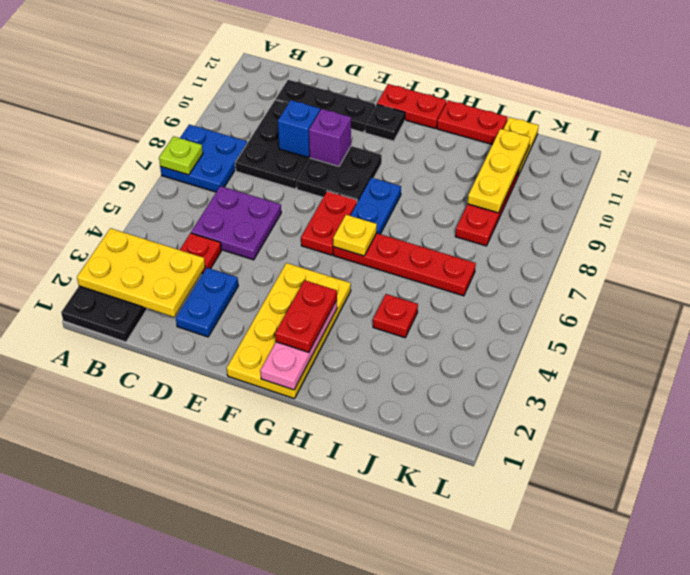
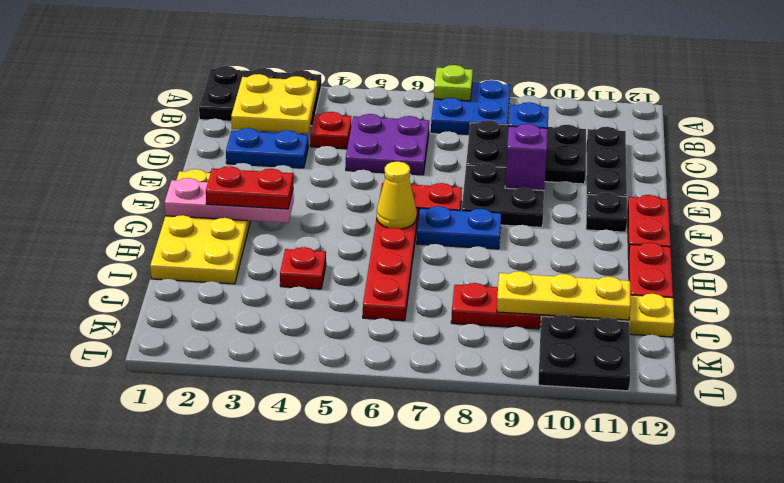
yellow plate A2:C3 level 2 -> yellow plate B2:C3 level 2
yellow plate F1:G4 level 1 -> yellow plate F1:I2 level 1
yellow plate G6 level 2 -> yellow cone G6 level 2
none -> black plate K10:L11 level 1

